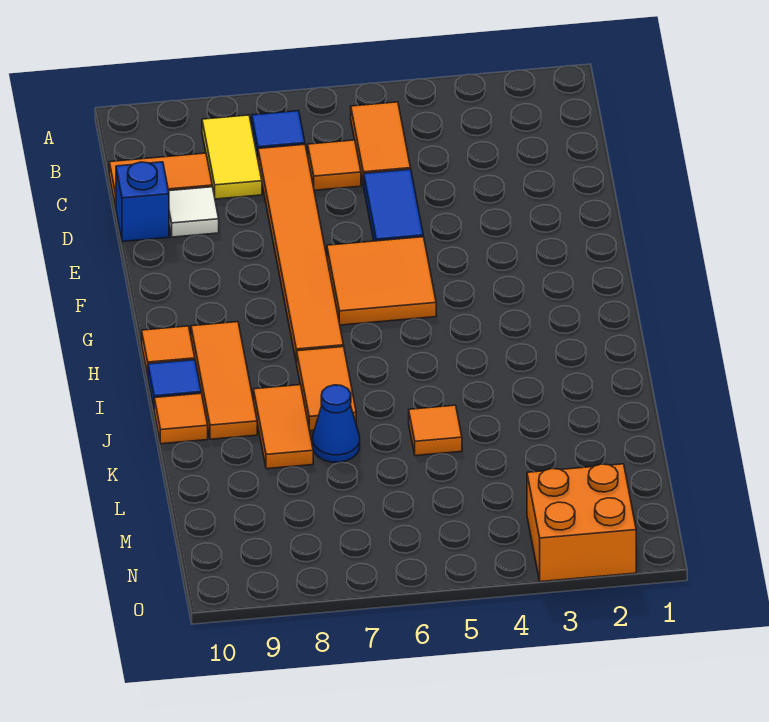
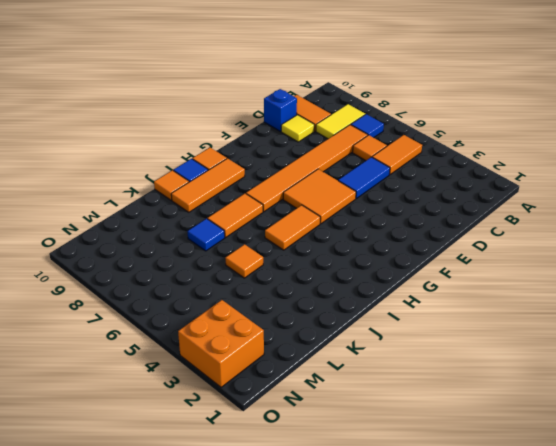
white tile D9 level 1 -> yellow tile D9 level 1
orange tile J8:K8 level 1 -> orange tile H5:I5 level 1
blue cone K7 level 1 -> blue tile K7 level 1

